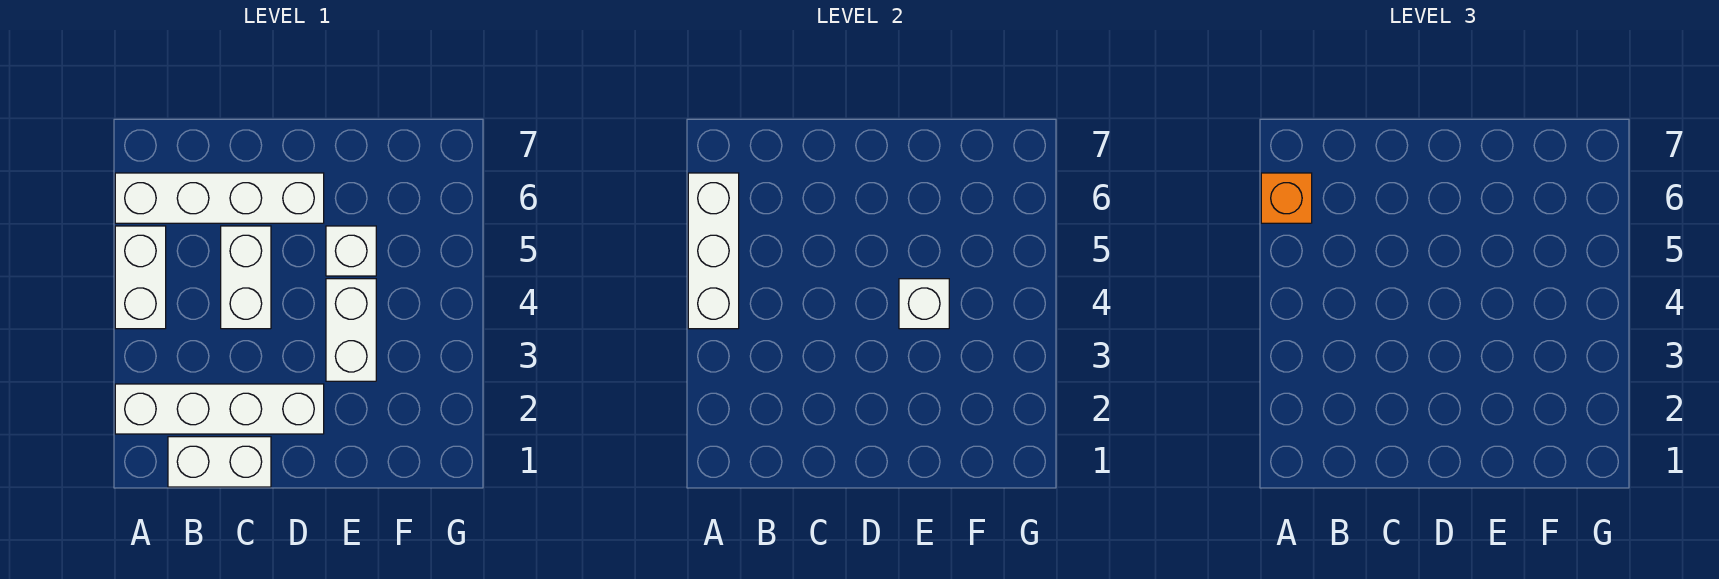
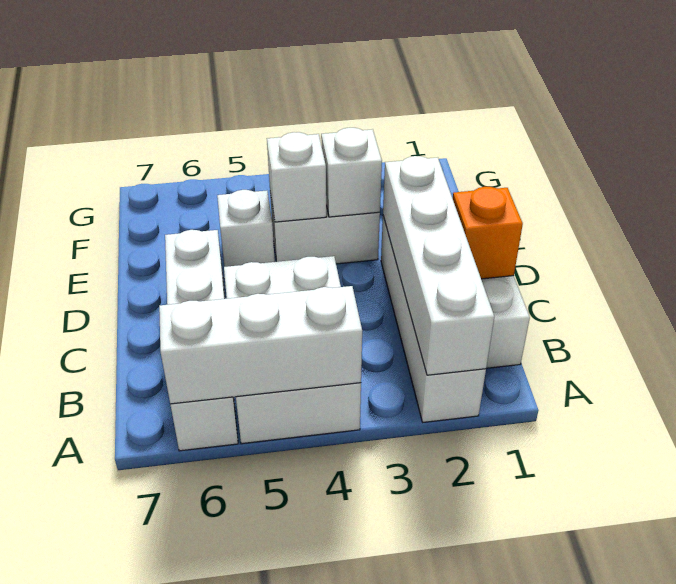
none -> white brick A2:D2 level 2
orange brick A6 level 3 -> orange brick C1 level 2
none -> white brick E3 level 2

